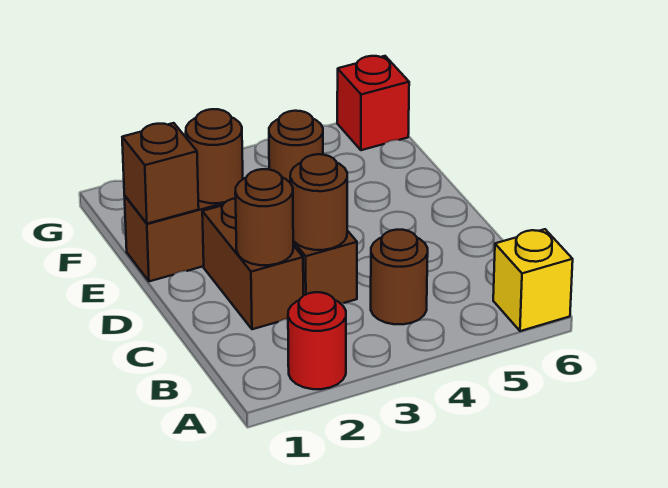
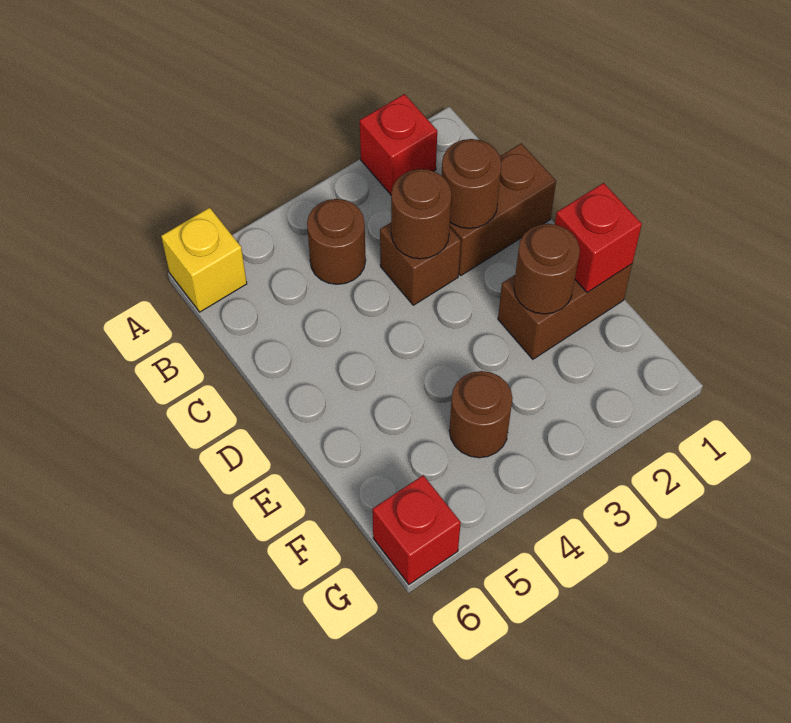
red round brick A2 level 1 -> red brick A2 level 1
brown brick C2:D2 level 1 -> brown brick C1:C2 level 1
brown brick E1 level 2 -> red brick E1 level 2

